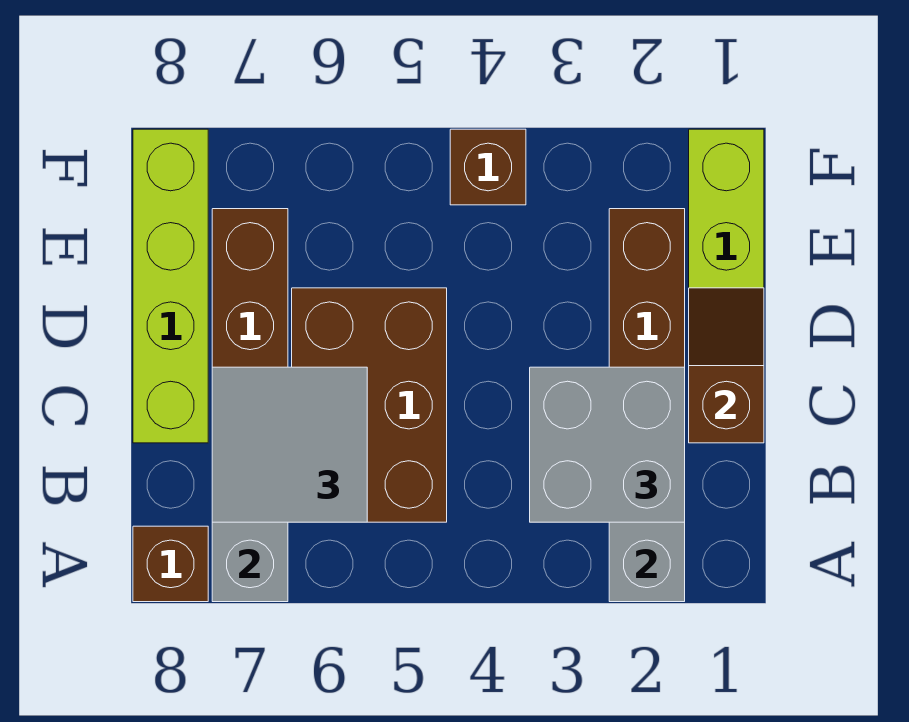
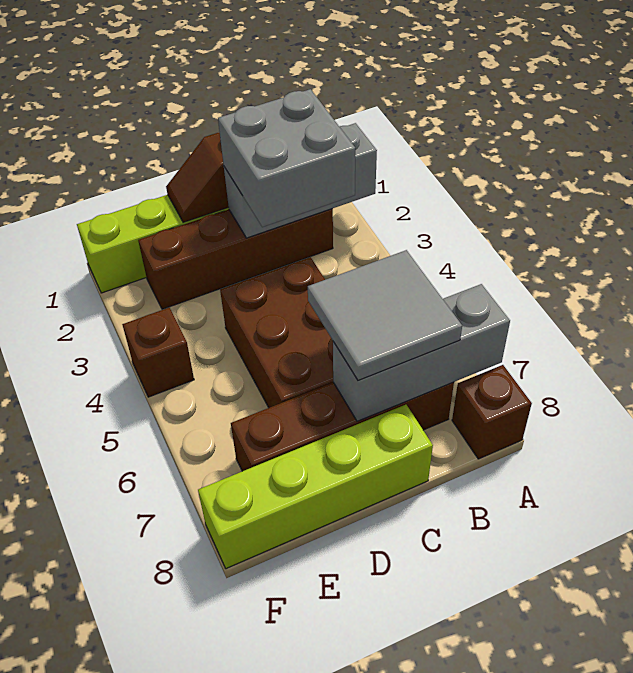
brown brick B5:D6 level 1 -> brown brick C4:D6 level 1

